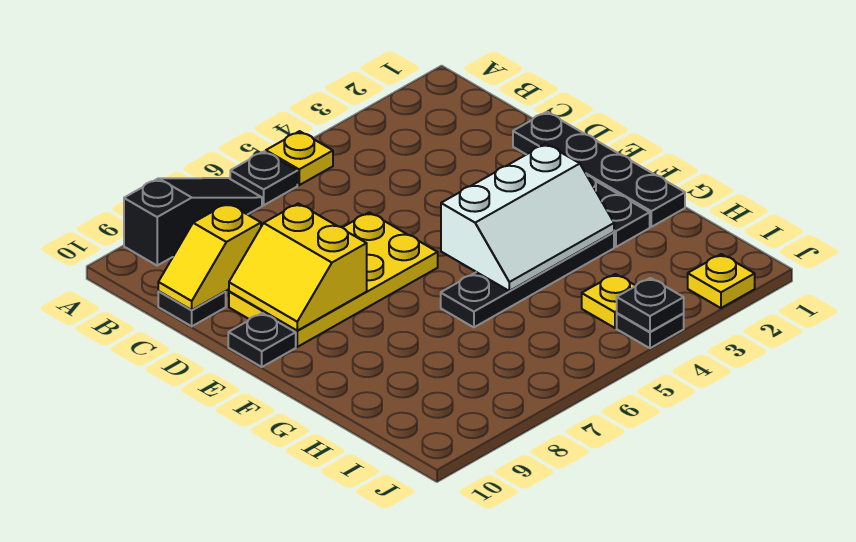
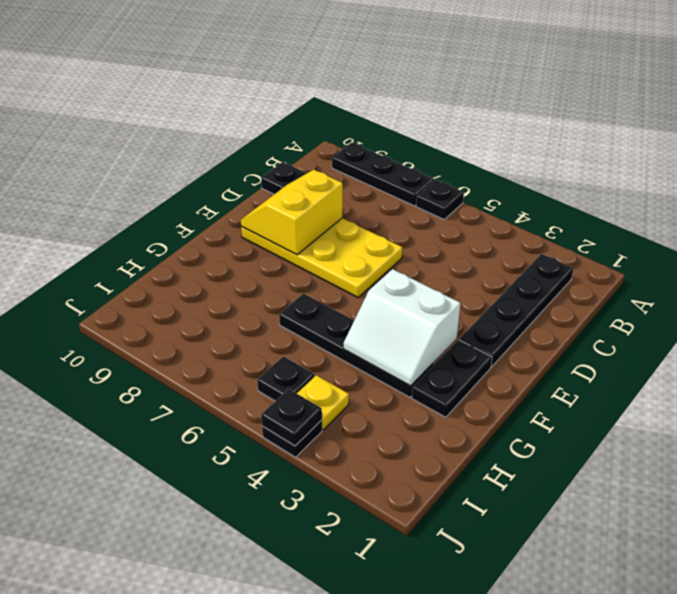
yellow plate A5 level 1 -> none
black slope A7:A9 level 1 top 9 -> black plate A7:A9 level 1
yellow slope C9:C10 level 2 top 9 -> none
black plate D1:G1 level 1 -> black plate B2:E2 level 1
black plate E10 level 1 -> black plate I5 level 1
white slope F3:G5 level 2 top F -> white slope F3:G4 level 2 top F
yellow plate J2 level 1 -> none

